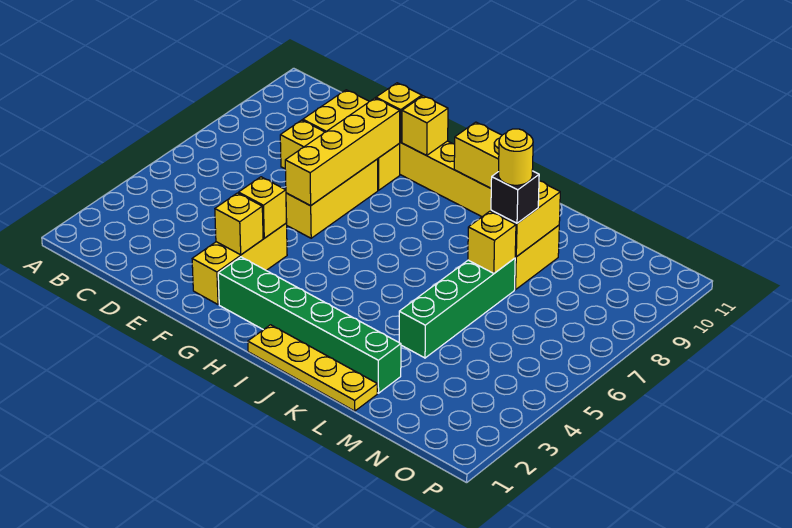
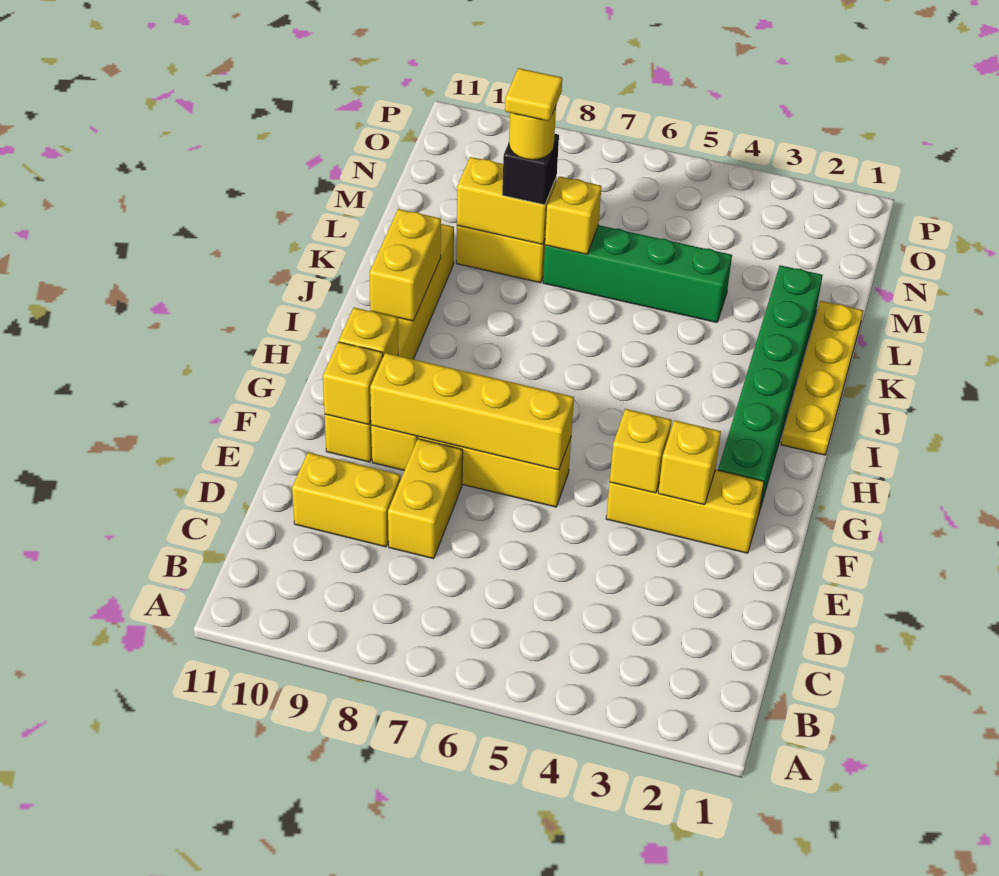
none -> yellow tile L8 level 5

